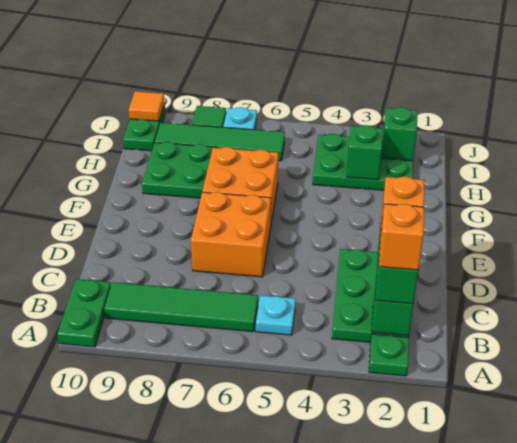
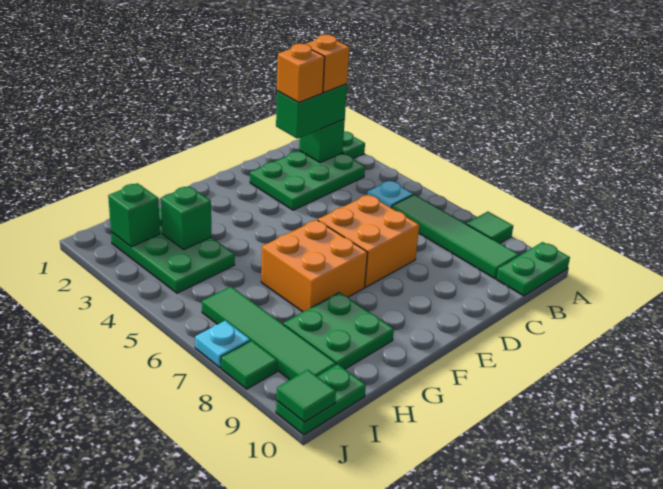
none -> green tile A8 level 1
orange tile J10 level 2 -> green tile J10 level 2

